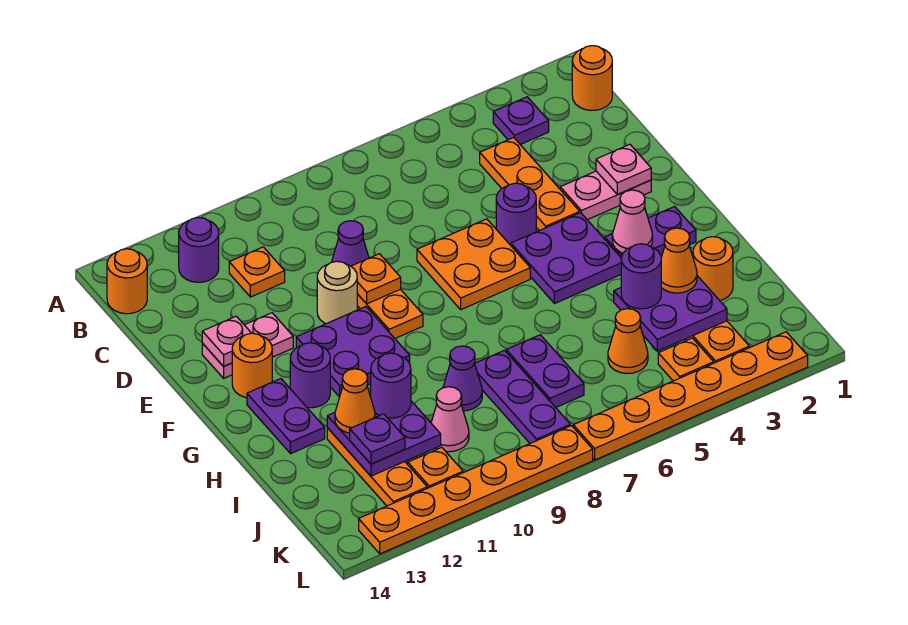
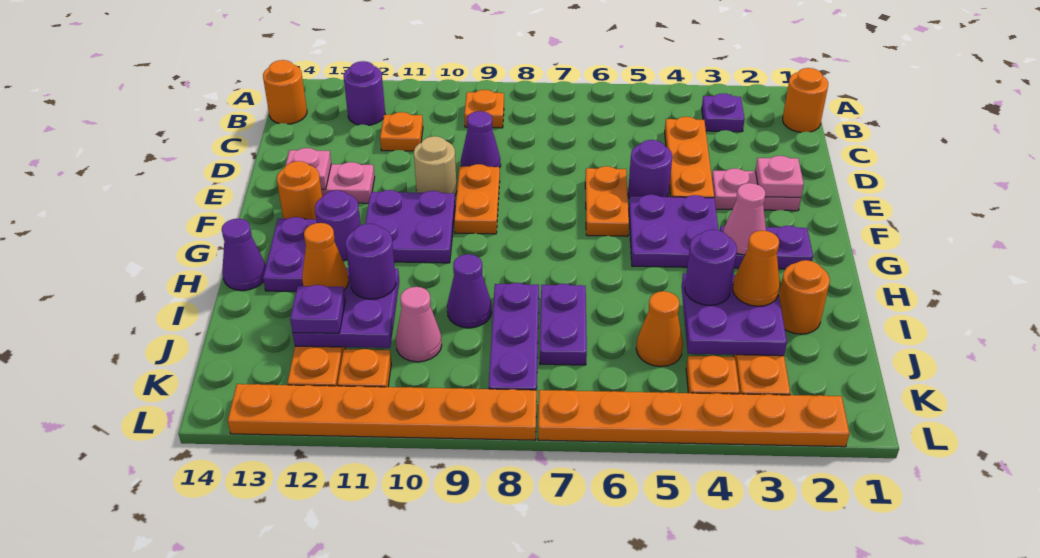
orange plate E6:F7 level 1 -> orange plate E6:F6 level 1
orange plate E9 level 2 -> orange plate B9 level 1
none -> purple cone H14 level 1

